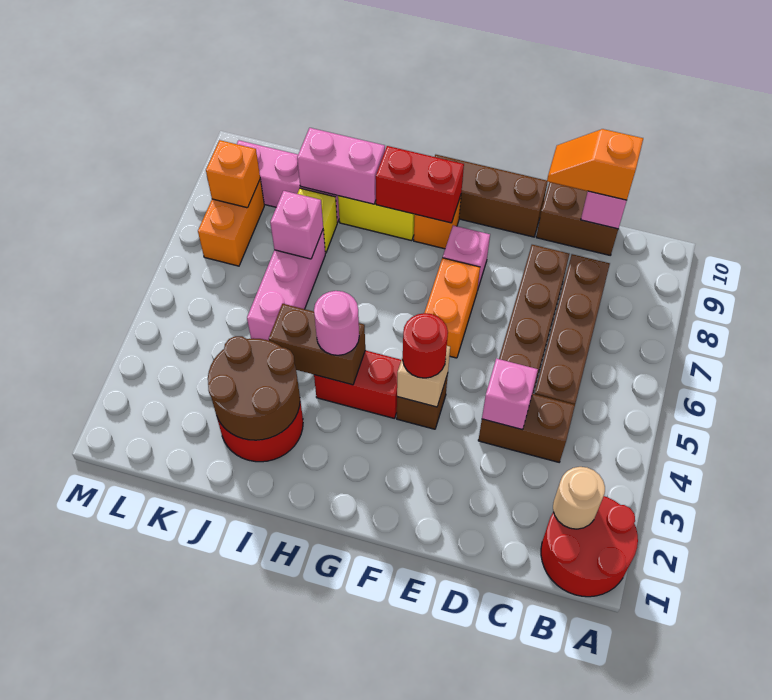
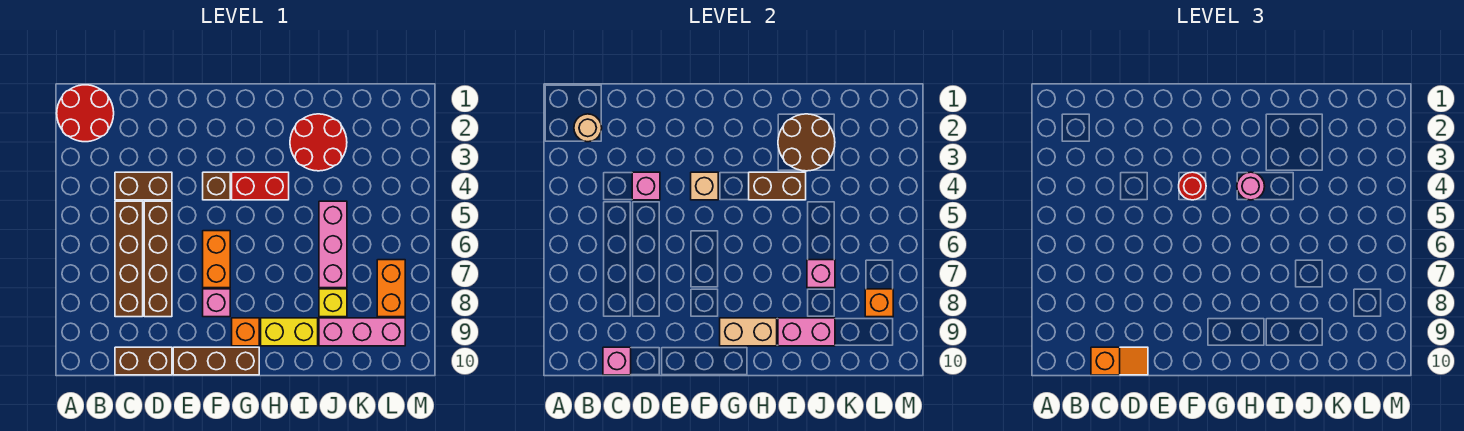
red brick G9:H9 level 2 -> tan brick G9:H9 level 2

